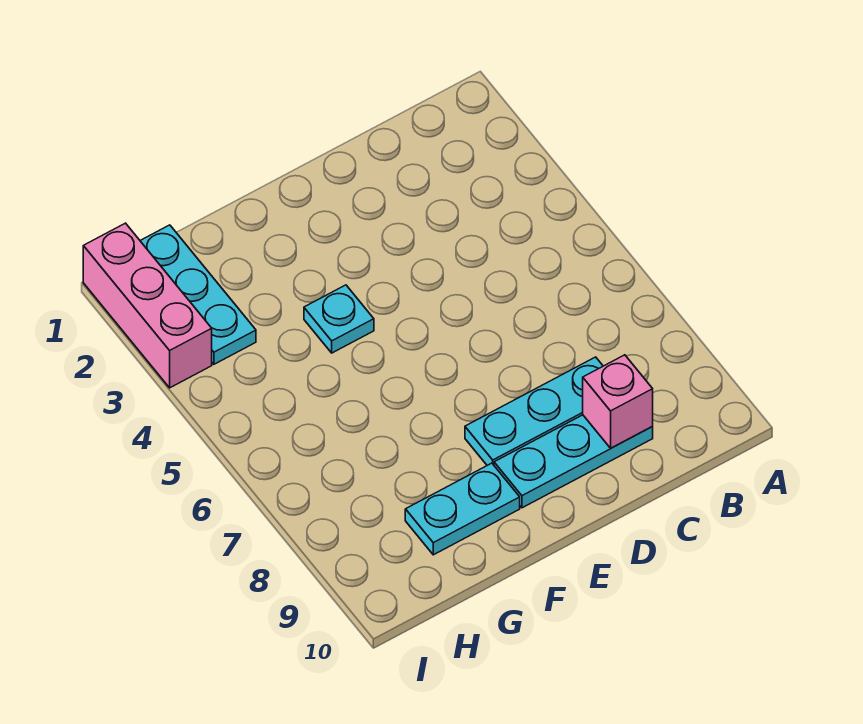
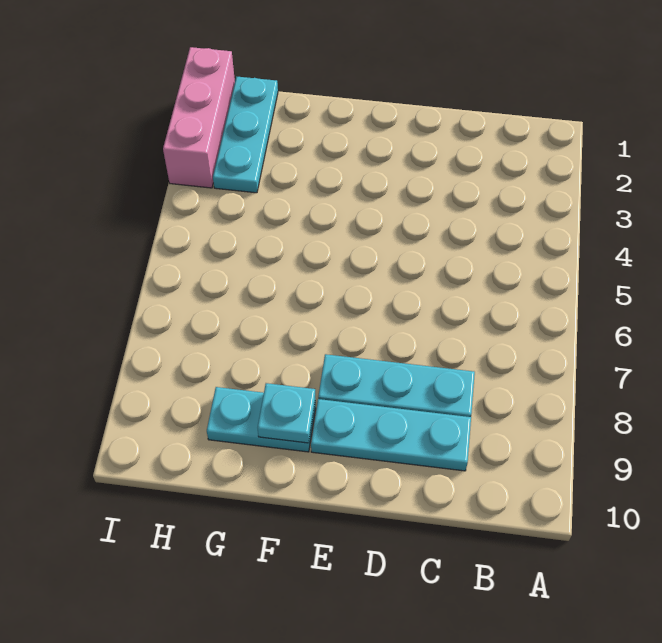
pink brick C9 level 2 -> none
cyan plate F4 level 1 -> cyan plate F9 level 2

